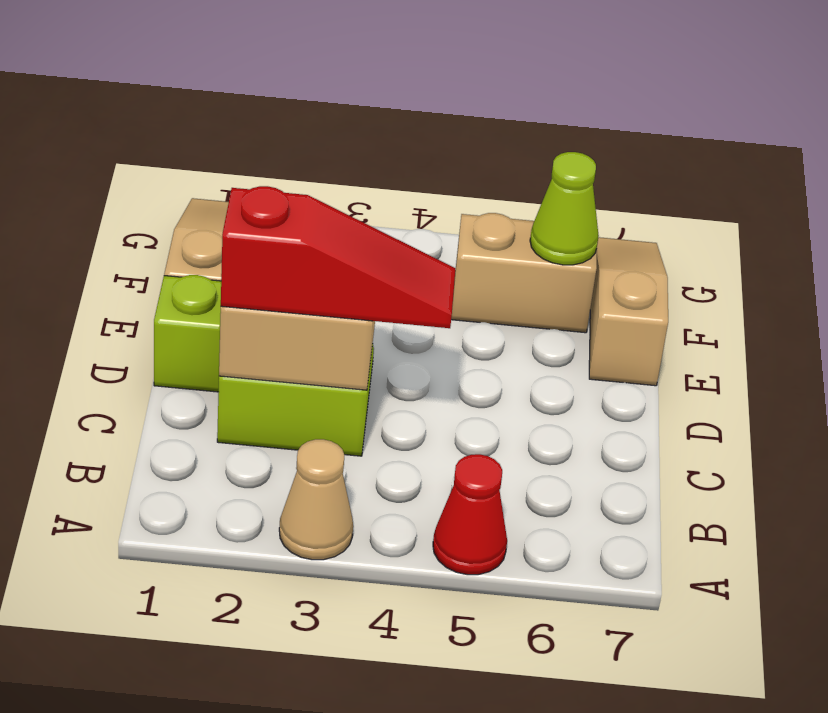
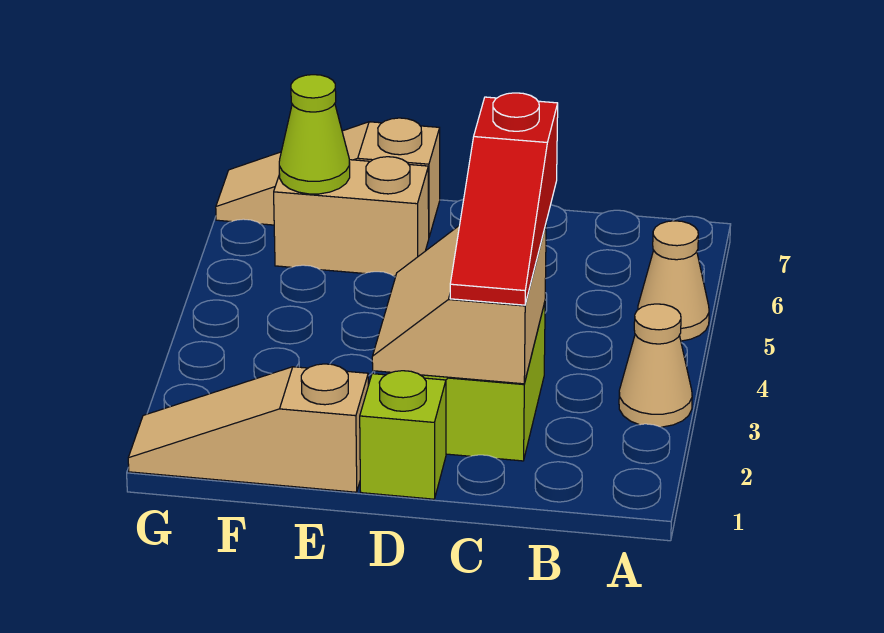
red cone A5 level 1 -> tan cone A5 level 1
red slope C2:C4 level 3 top 2 -> red slope C2:C4 level 3 top 4
tan brick F5:F6 level 1 -> tan brick E6:F6 level 1

